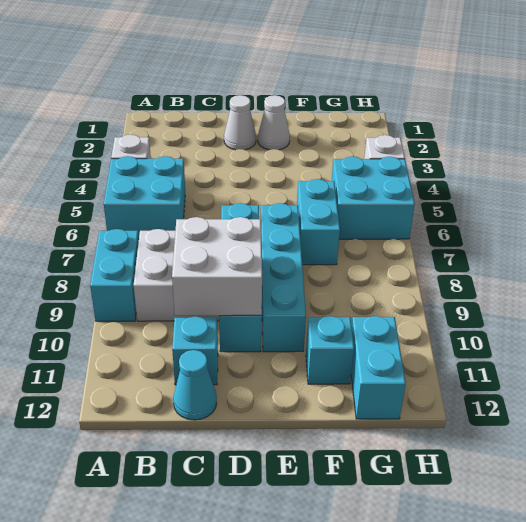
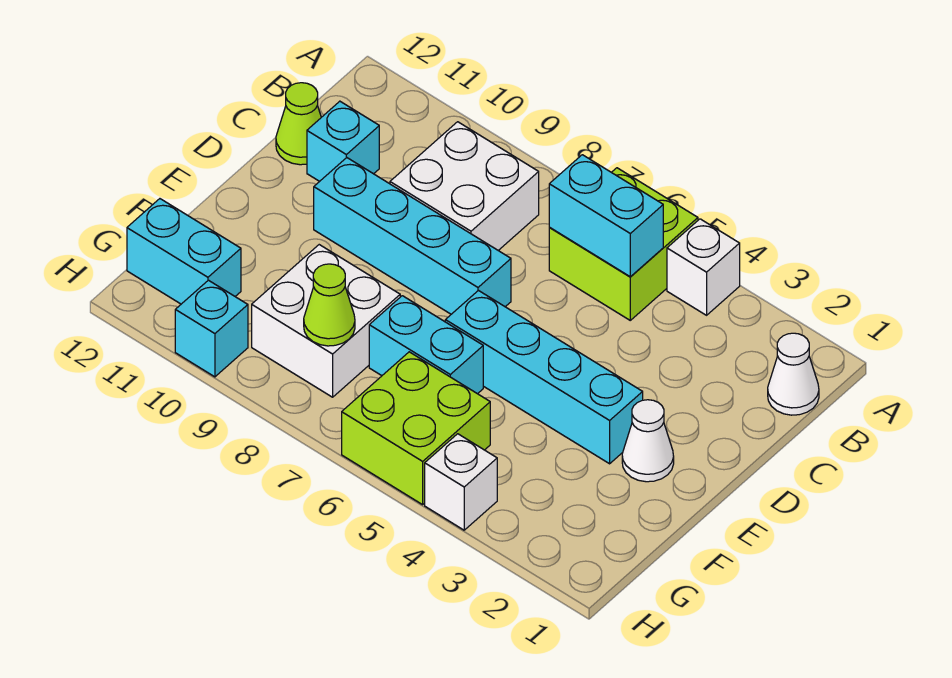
cyan brick A5:B6 level 1 -> lime brick A5:B6 level 1
cyan brick A8:A9 level 1 -> cyan brick B5:B6 level 2
white brick C9:D10 level 2 -> white brick F8:G9 level 1
cyan cone C12 level 1 -> lime cone C12 level 1
white cone D2 level 1 -> white cone B1 level 1
cyan brick E7:E10 level 1 -> cyan brick E3:E6 level 1
cyan brick F11 level 1 -> cyan brick H10 level 1
cyan brick G5:H6 level 1 -> lime brick G5:H6 level 1
none -> lime cone G8 level 2

